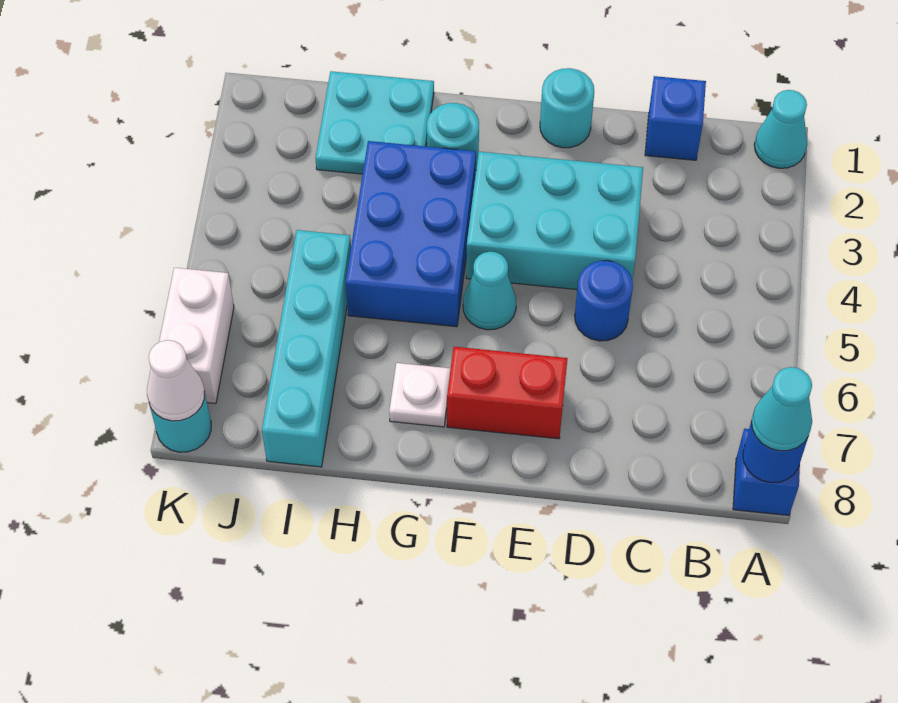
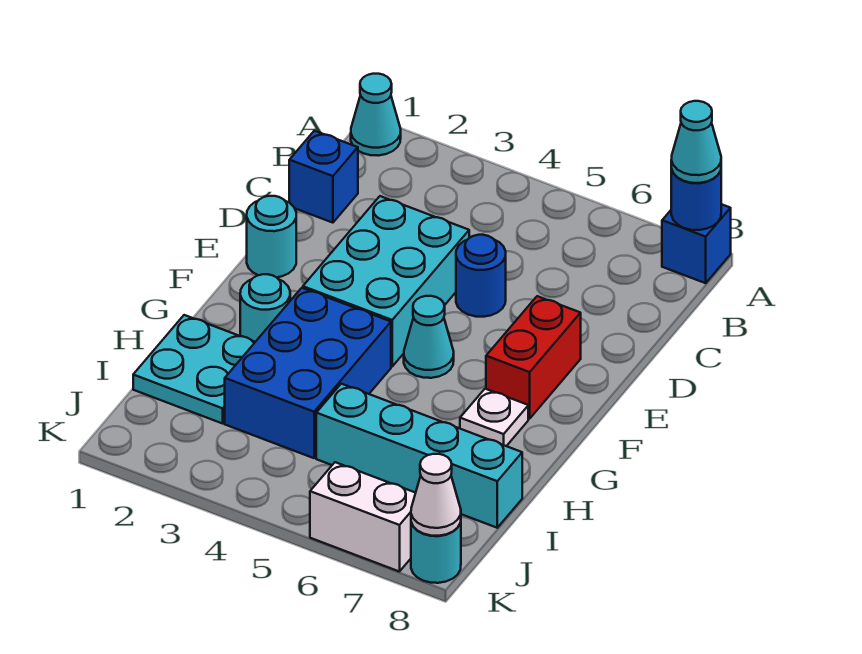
blue brick G3:H5 level 1 -> blue brick G3:I4 level 1

